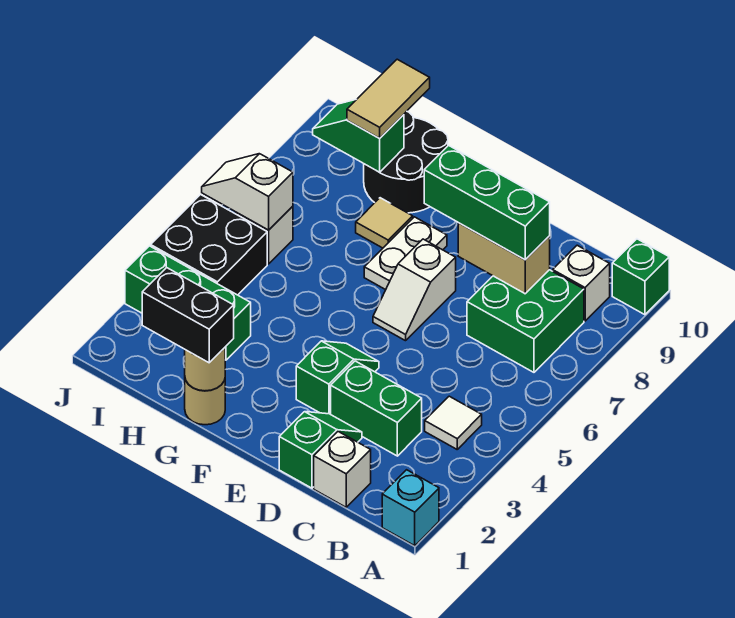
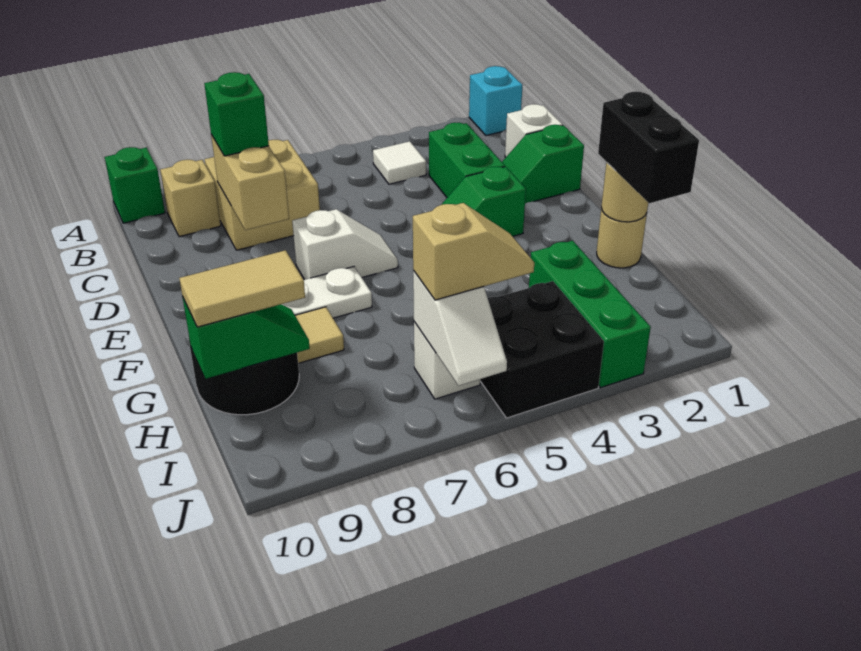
green brick B7:C8 level 1 -> tan brick B7:C8 level 1
white brick B9 level 1 -> tan brick B9 level 1
green brick C8:E8 level 3 -> green brick C8 level 3
green slope H9:I9 level 2 top H -> green slope H9:H10 level 2 top 10
none -> tan slope I5:I6 level 3 top 6

